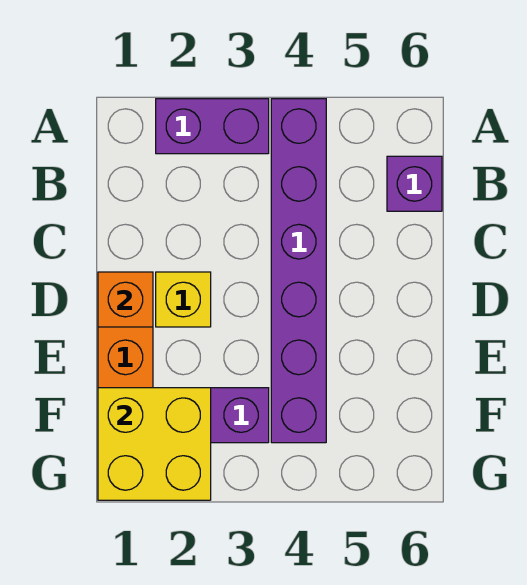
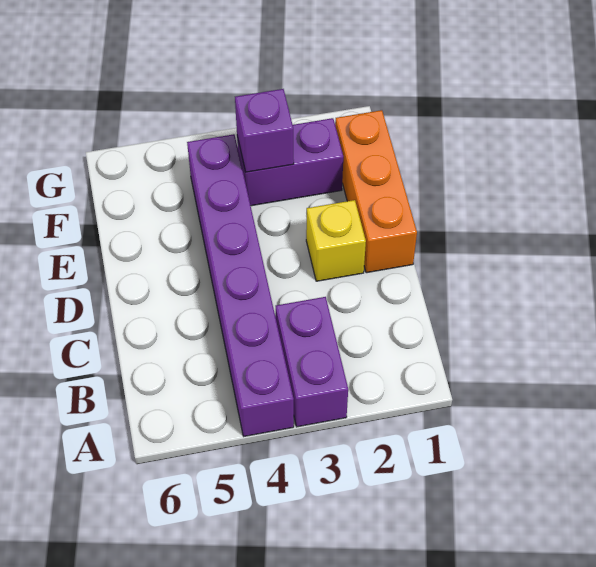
purple brick A2:A3 level 1 -> purple brick A3:B3 level 1
purple brick B6 level 1 -> purple brick F3 level 2
orange brick D1 level 2 -> none
yellow brick F1:G2 level 2 -> none

